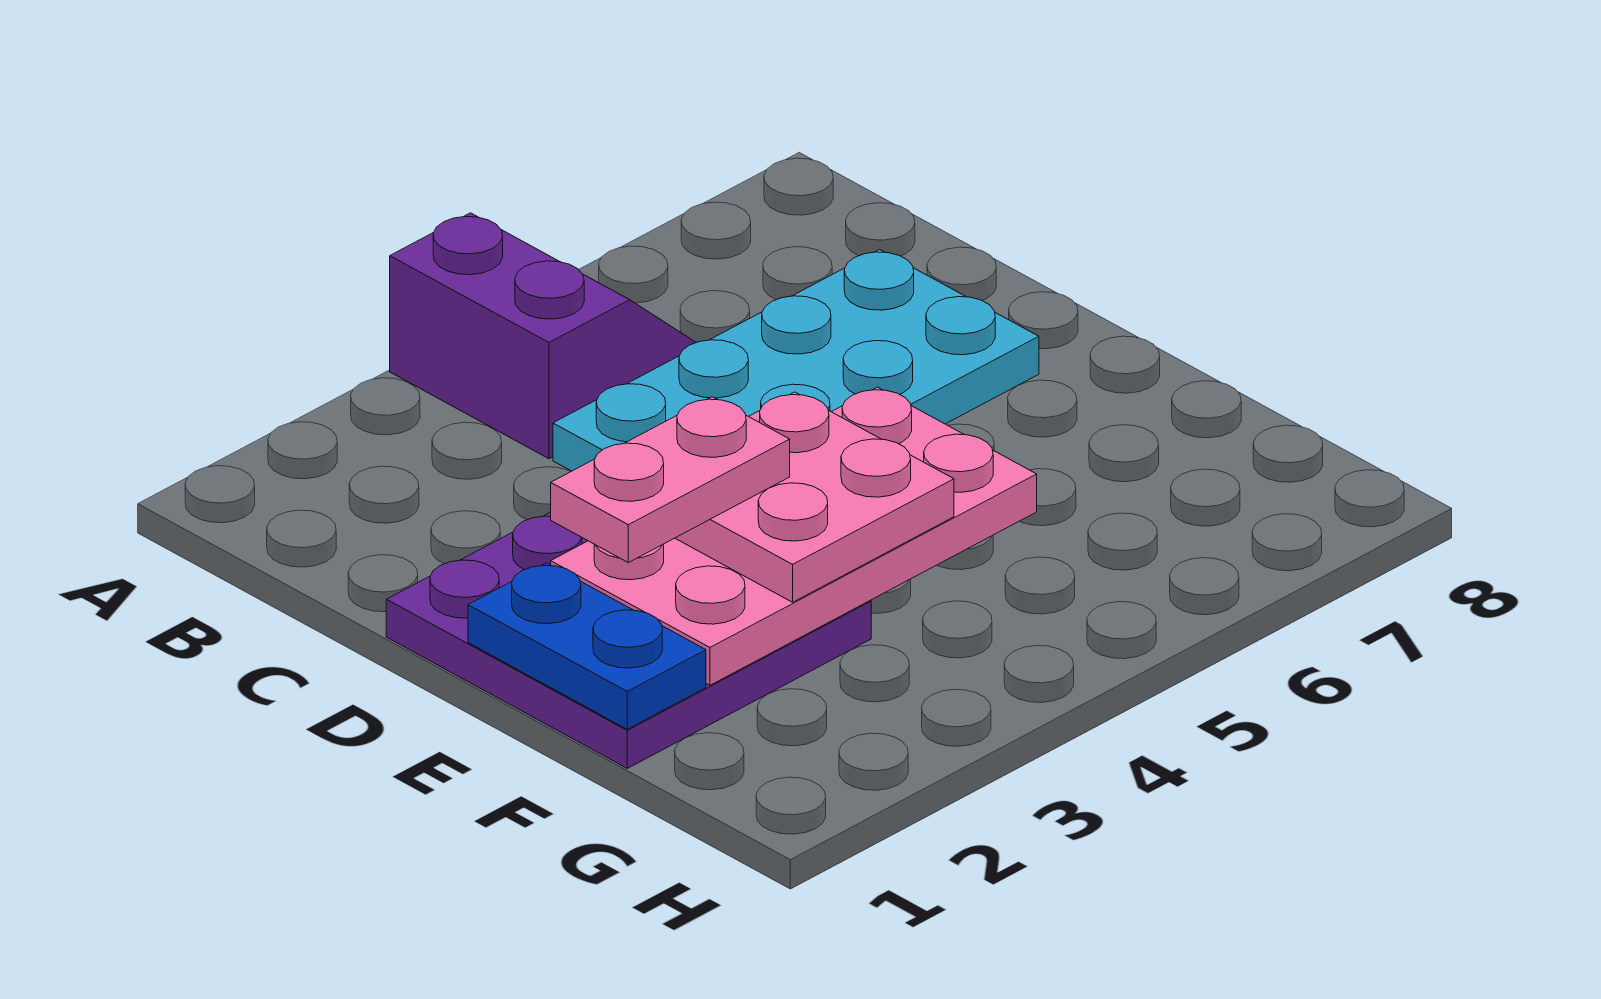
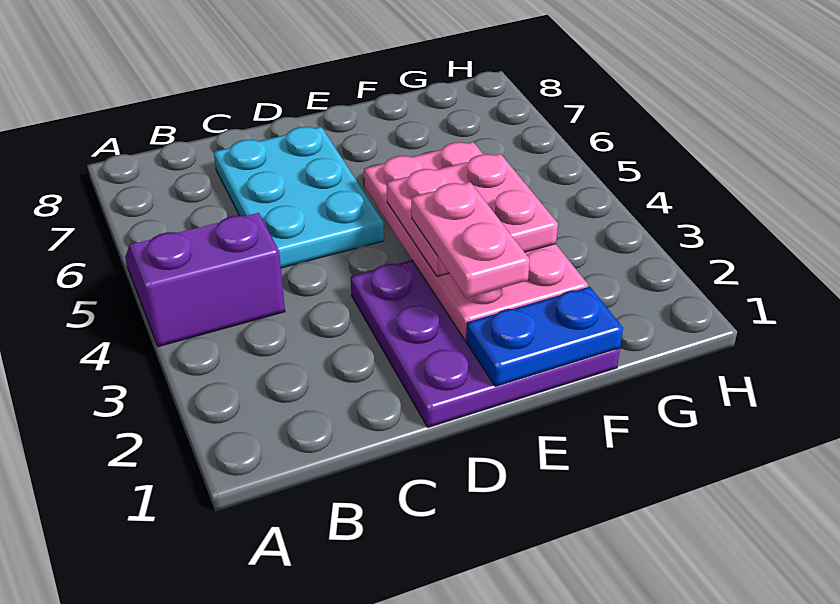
cyan plate C4:D7 level 1 -> cyan plate C5:D7 level 1

